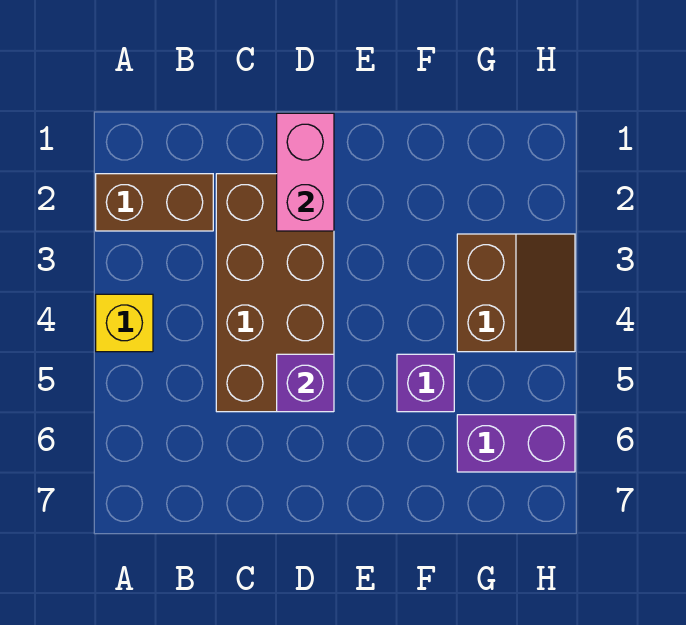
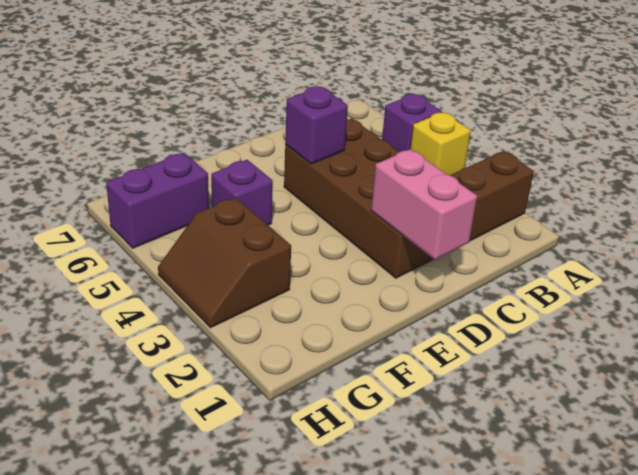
none -> purple brick A5 level 1

